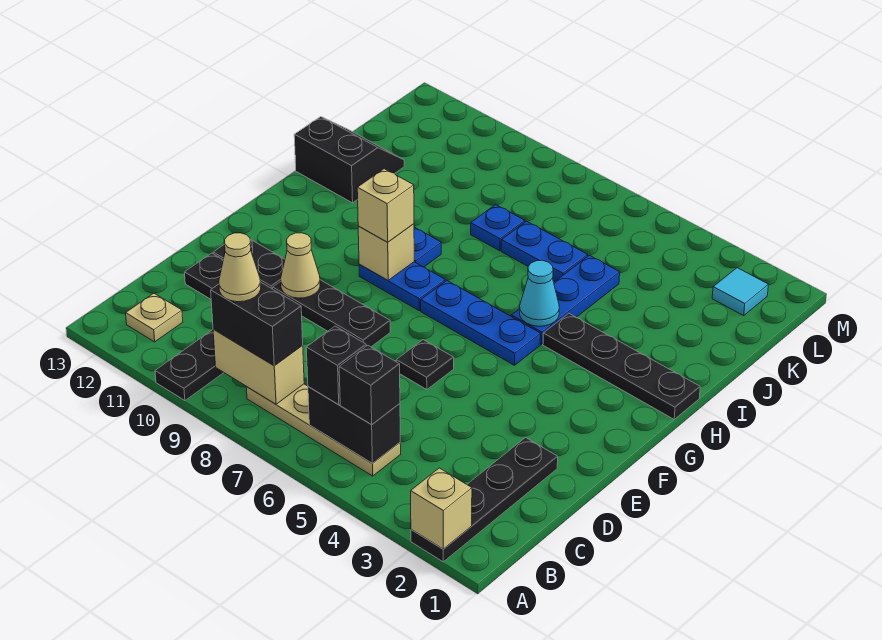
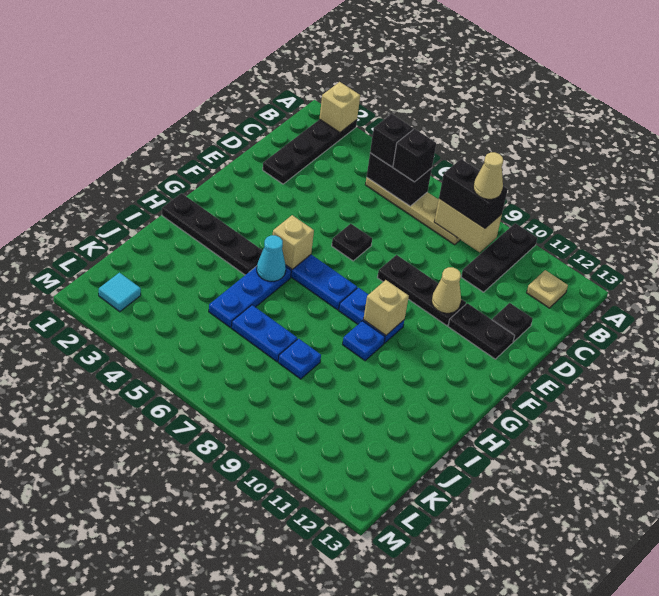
tan brick G9 level 3 -> tan brick G5 level 2
black slope I12:J13 level 1 top I -> none

